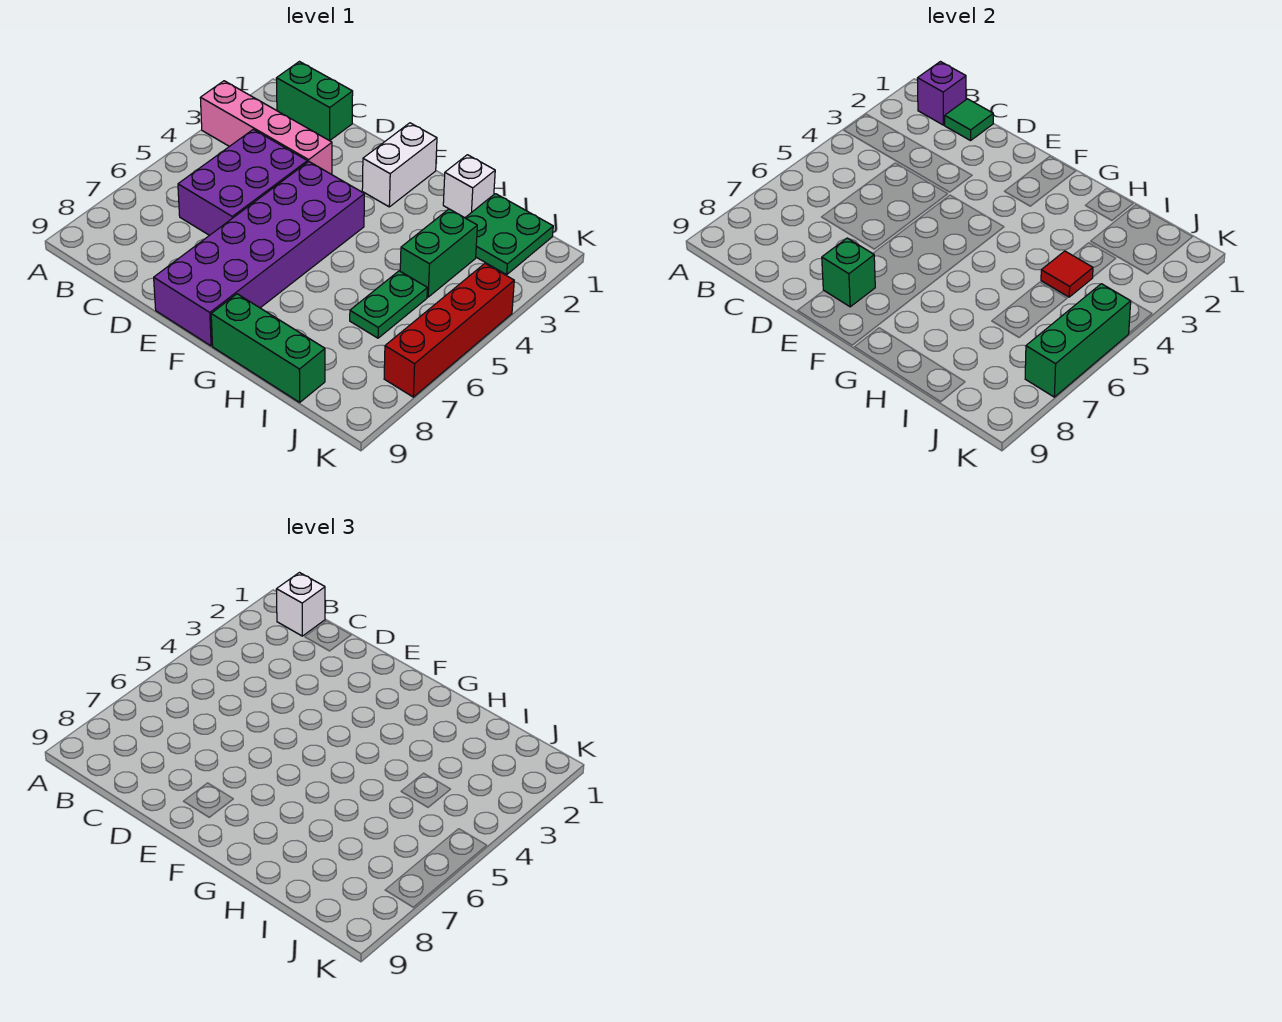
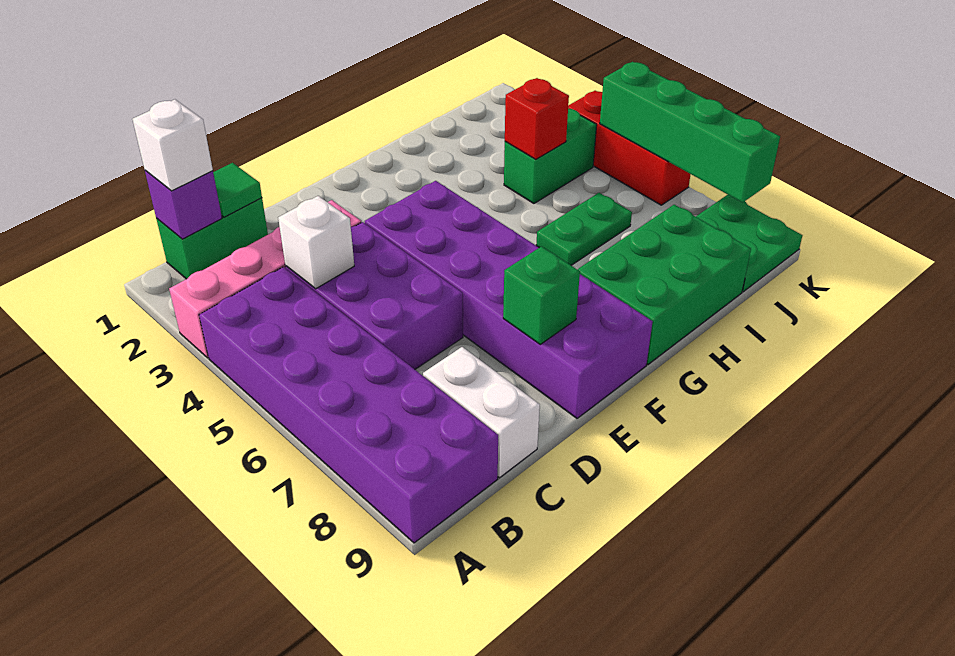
none -> purple brick A4:B9 level 1
white brick F1:F2 level 1 -> white brick C8:C9 level 1
green brick G9:I9 level 1 -> green brick G8:I9 level 1
white brick H1 level 1 -> white brick C4 level 2
green plate I1:J2 level 1 -> green plate J8:K9 level 1
green brick I3:I4 level 1 -> green brick I4:J4 level 1
red tile I4 level 2 -> red brick I4 level 2
green plate I5:I6 level 1 -> green plate H6:I6 level 1
red brick K4:K7 level 1 -> red brick K4:K6 level 1
green brick K5:K7 level 2 -> green brick K5:K8 level 2

